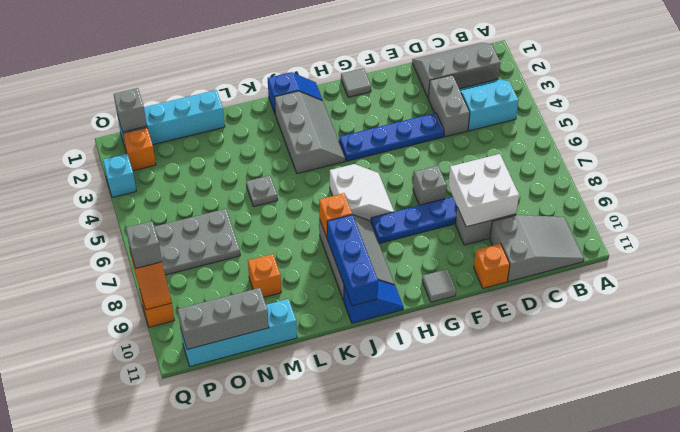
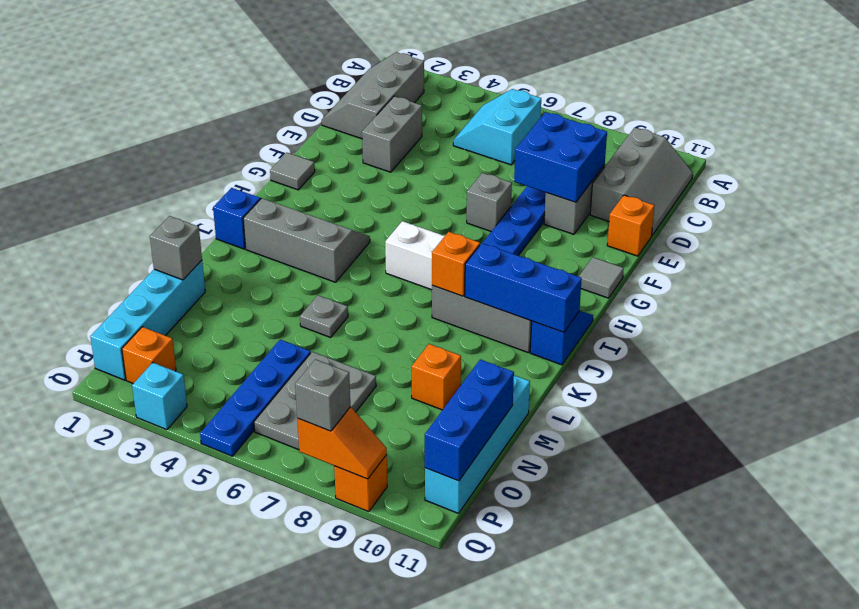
cyan slope B3:C4 level 1 top 4 -> cyan slope B5:C6 level 1 top 6
grey slope B10:D11 level 1 top D -> grey slope B10:D11 level 1 top 10
grey brick D3:D4 level 1 -> grey brick D3:E3 level 1
white brick D8:E9 level 2 -> blue brick D8:E9 level 2
blue plate E4:H4 level 1 -> blue plate N5:Q5 level 1
grey brick N11:P11 level 2 -> blue brick N11:P11 level 2
grey brick P1 level 2 -> grey brick M1 level 2

